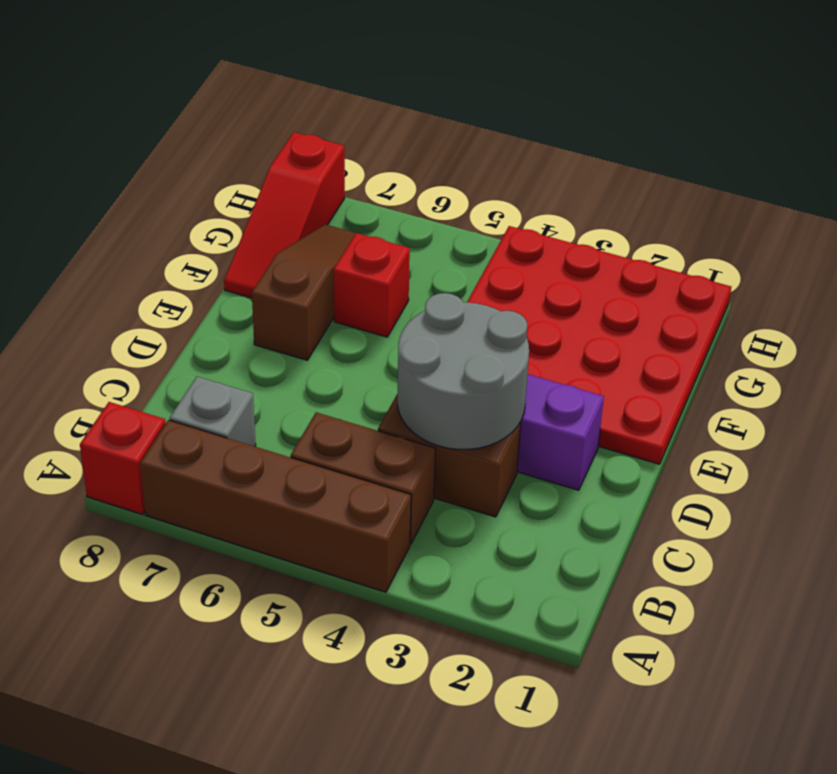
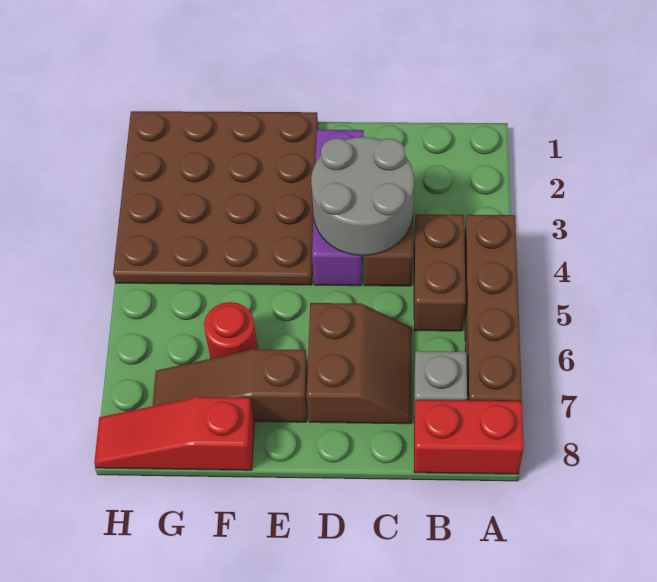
red brick A8 level 1 -> red brick A8:B8 level 1
none -> brown slope C6:D7 level 1 top D
red plate E1:H4 level 1 -> brown plate E1:H4 level 1
red brick F6 level 1 -> red round brick F6 level 1
red slope F8:H8 level 1 top H -> red slope F8:H8 level 1 top F

